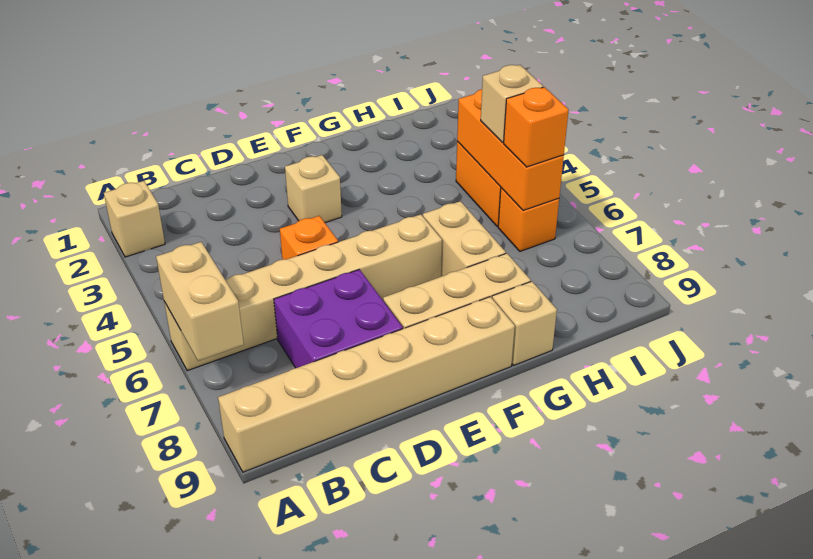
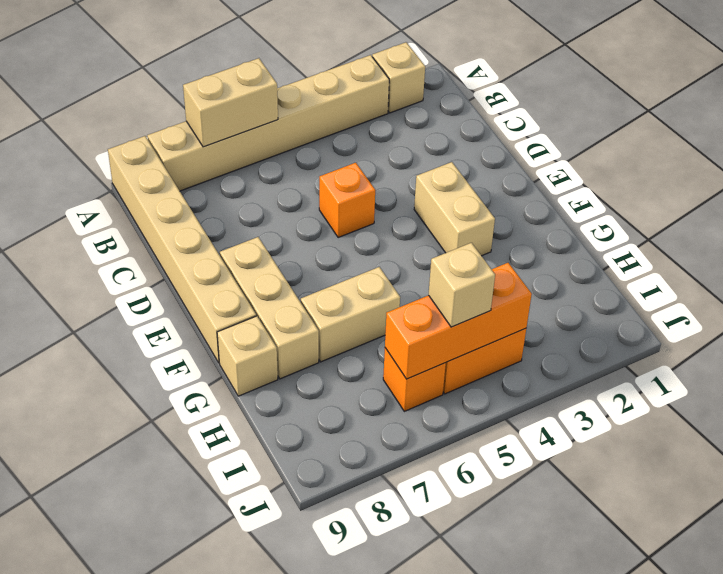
tan brick A6:F6 level 1 -> tan brick A3:A8 level 1
purple brick C7:D8 level 1 -> none
tan brick E3 level 1 -> tan brick E3:F3 level 1
orange brick I6 level 3 -> none

